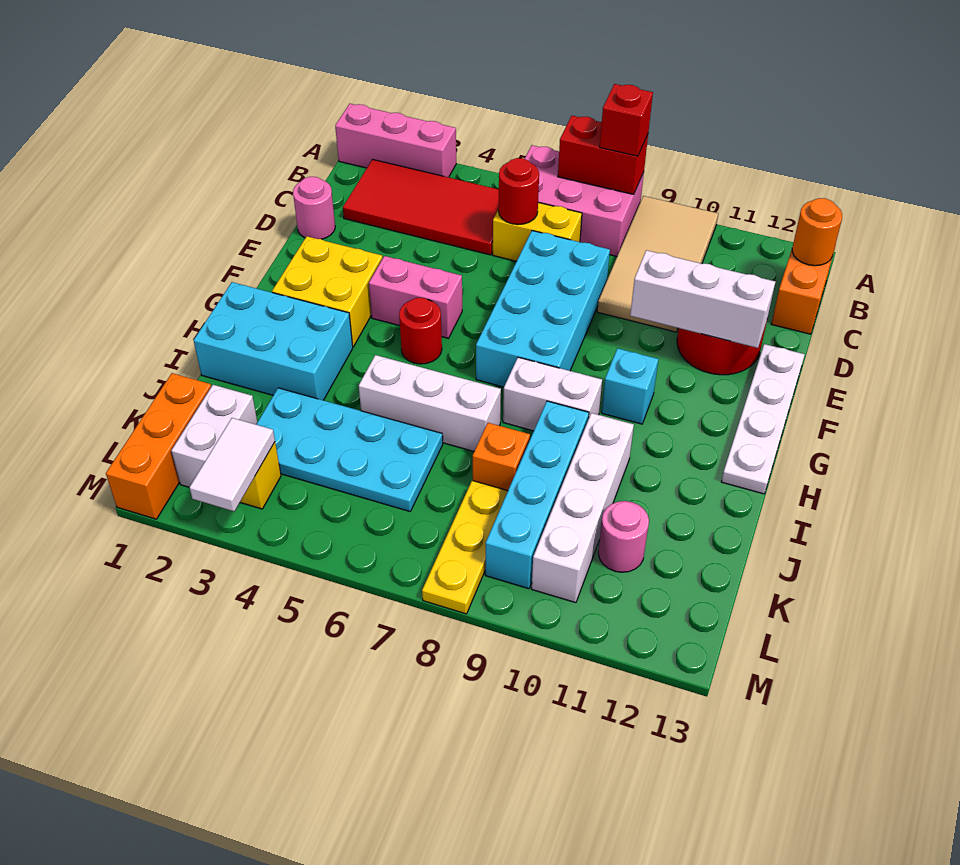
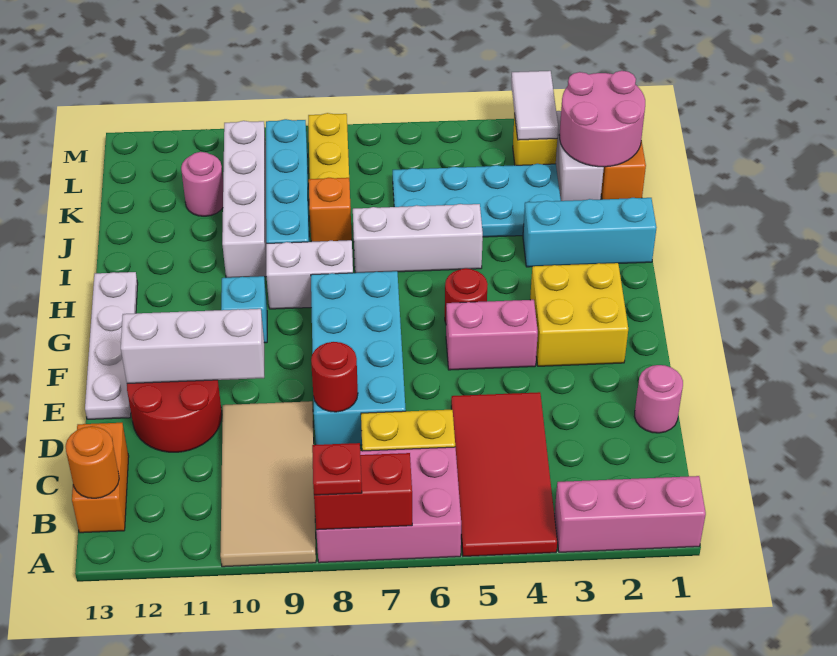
red brick A8 level 3 -> red plate A8 level 3
red tile B2:C5 level 1 -> red tile A4:D5 level 1
red round brick C6 level 2 -> red round brick D8 level 2
cyan brick H1:I3 level 1 -> cyan brick I1:I3 level 1
none -> pink round brick K1:L2 level 2

